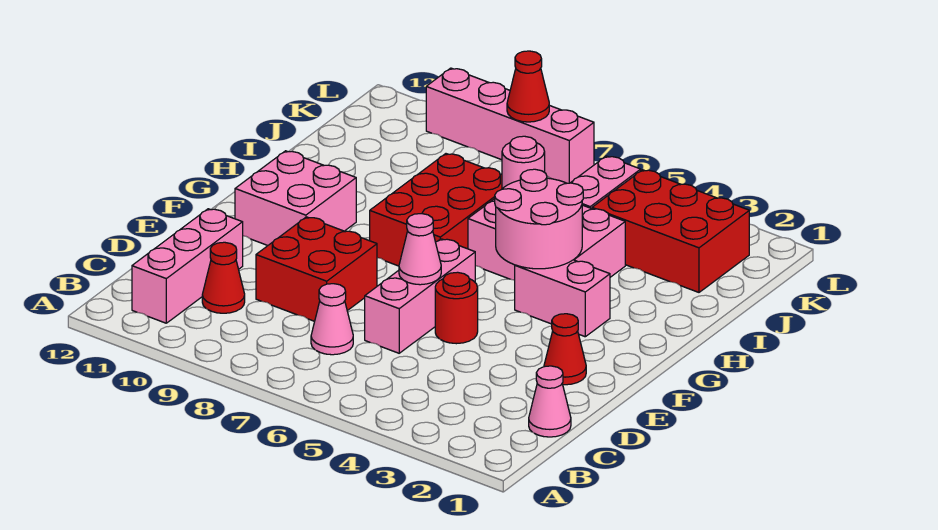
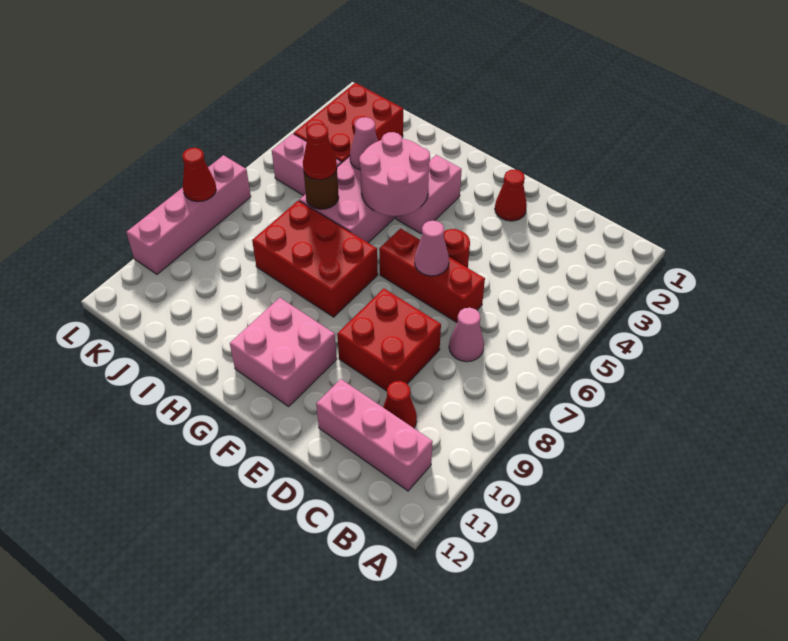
pink cone C1 level 1 -> pink cone I4 level 2
pink brick D6:F6 level 1 -> red brick D6:F6 level 1
pink round brick I6 level 2 -> brown round brick I6 level 2
none -> red cone I6 level 3

